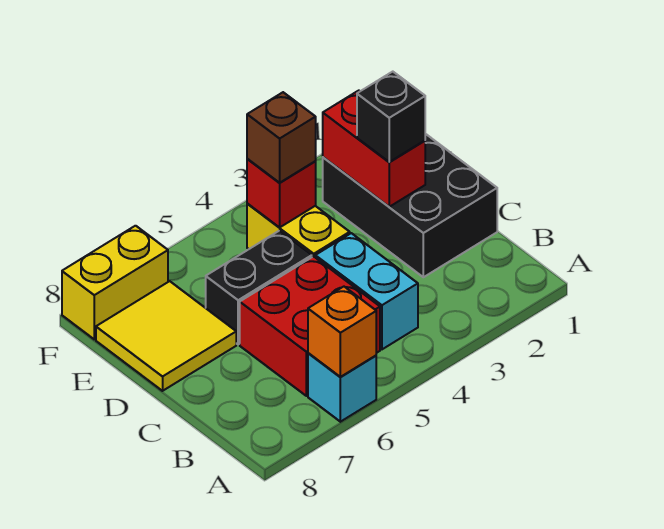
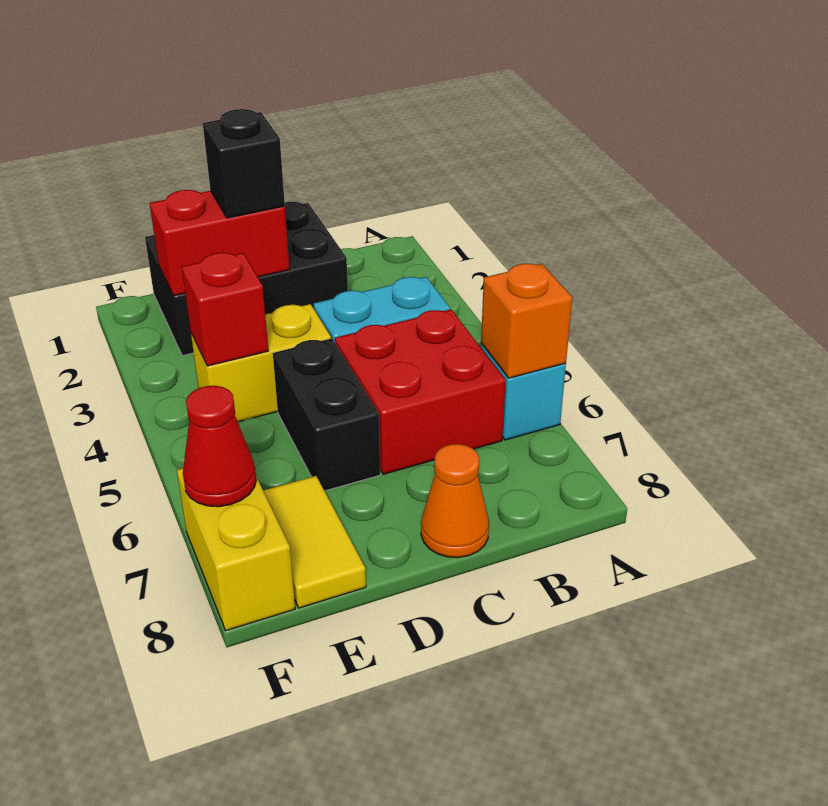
none -> orange cone C8 level 1
yellow tile D7:E8 level 1 -> yellow tile E7:E8 level 1
brown brick E4 level 3 -> none
none -> red cone F7 level 2

